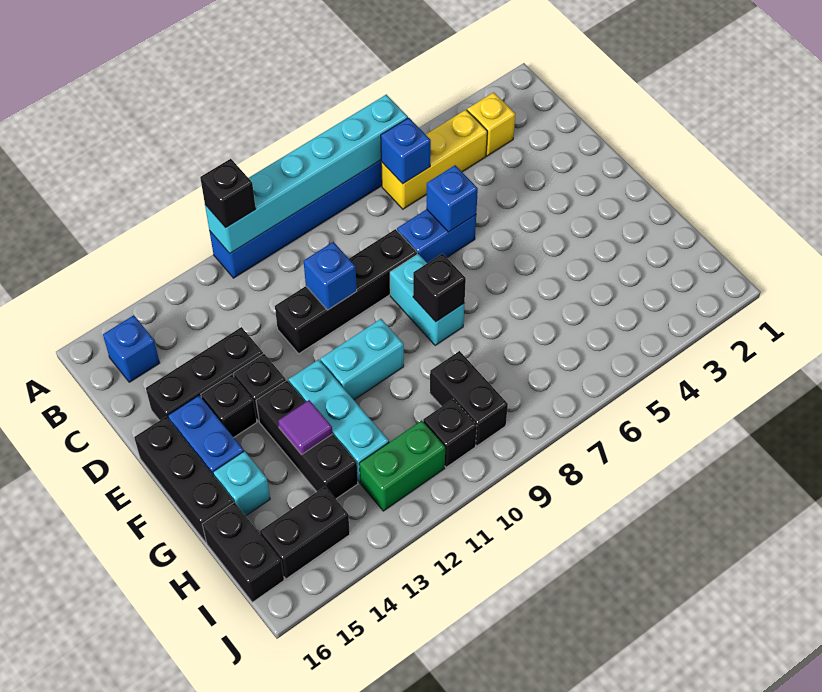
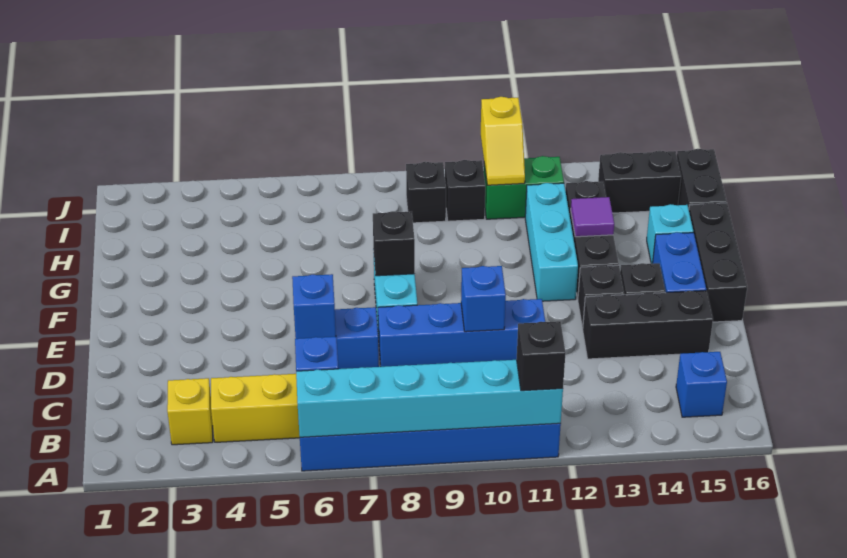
black brick D8:D11 level 1 -> blue brick D8:D11 level 1
cyan brick F10:F11 level 1 -> none
black brick H9:I9 level 1 -> black brick I9 level 1
none -> yellow slope I11:J11 level 2 top J

